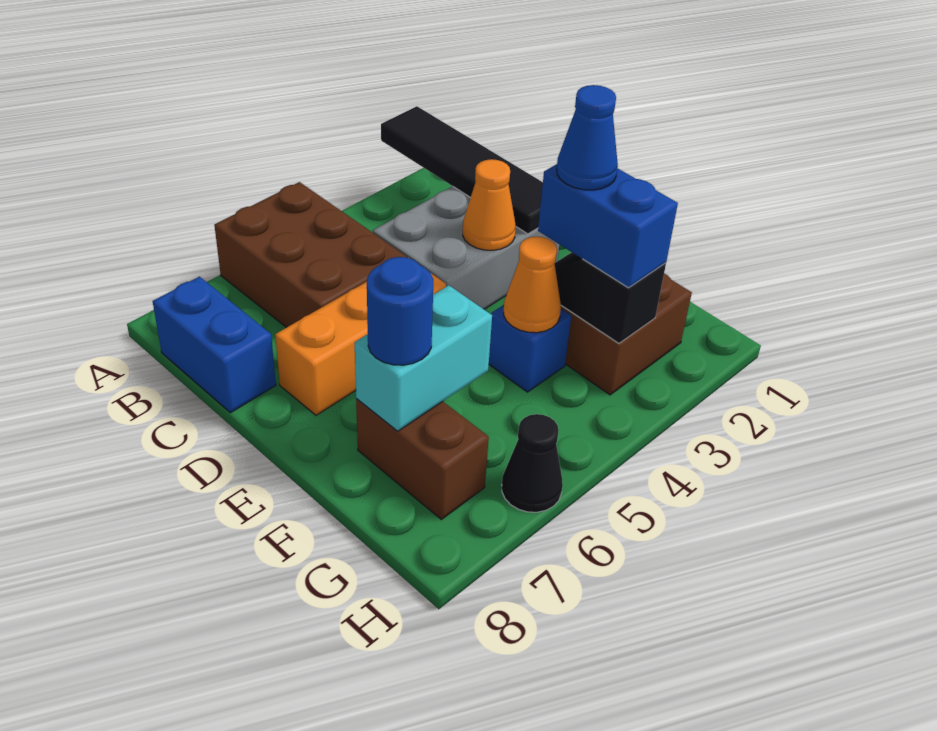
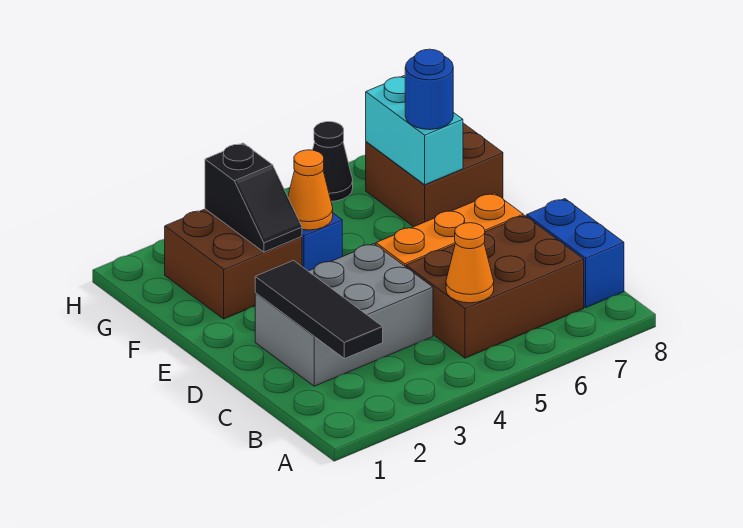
black tile A2:D2 level 2 -> black tile B2:D2 level 2
brown brick A5:C6 level 1 -> brown brick B5:C7 level 1
orange cone D3 level 2 -> orange cone B5 level 2
blue brick F3:G3 level 3 -> none
blue cone F3 level 4 -> none
cyan brick F6:F7 level 2 -> cyan brick F7:G7 level 2
brown brick F7:G7 level 1 -> brown brick F7:G8 level 1

